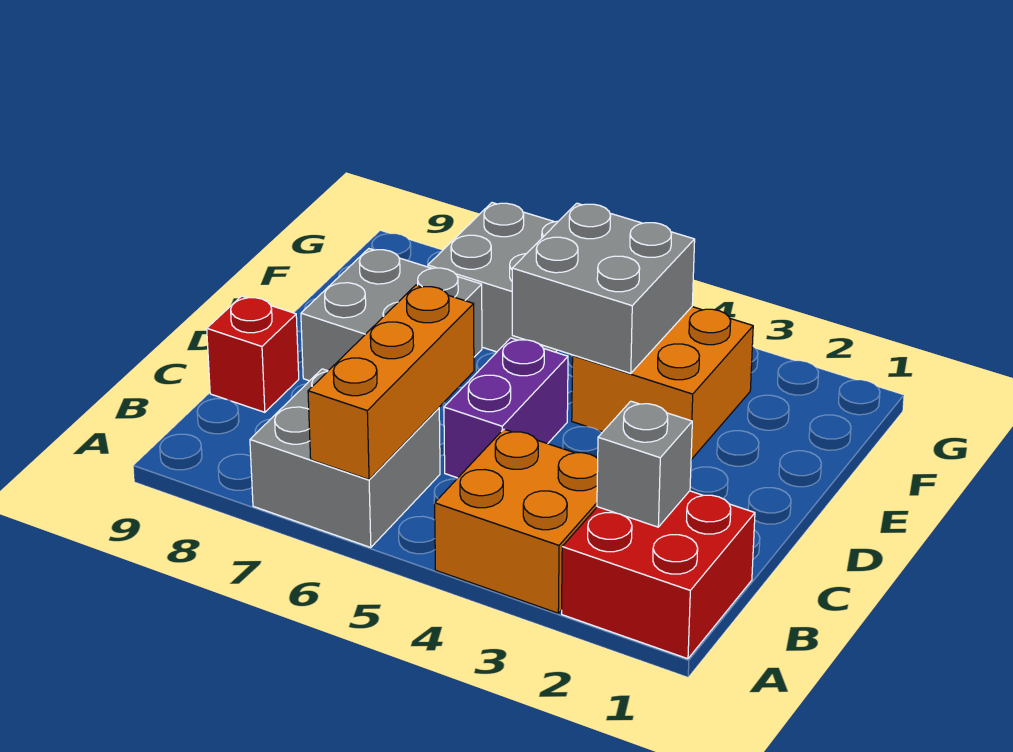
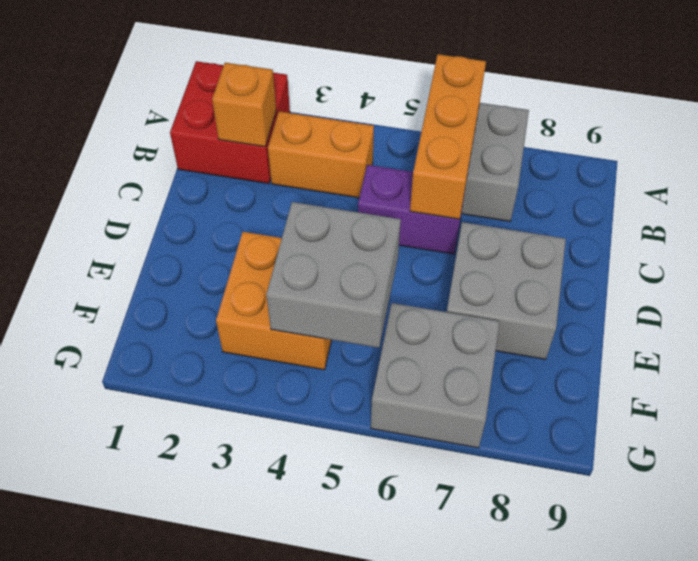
orange brick A3:B4 level 1 -> orange brick B3:B4 level 1
grey brick B2 level 2 -> orange brick B2 level 2
purple brick C5:D5 level 1 -> purple brick C5:C6 level 1
red brick C9 level 1 -> none

